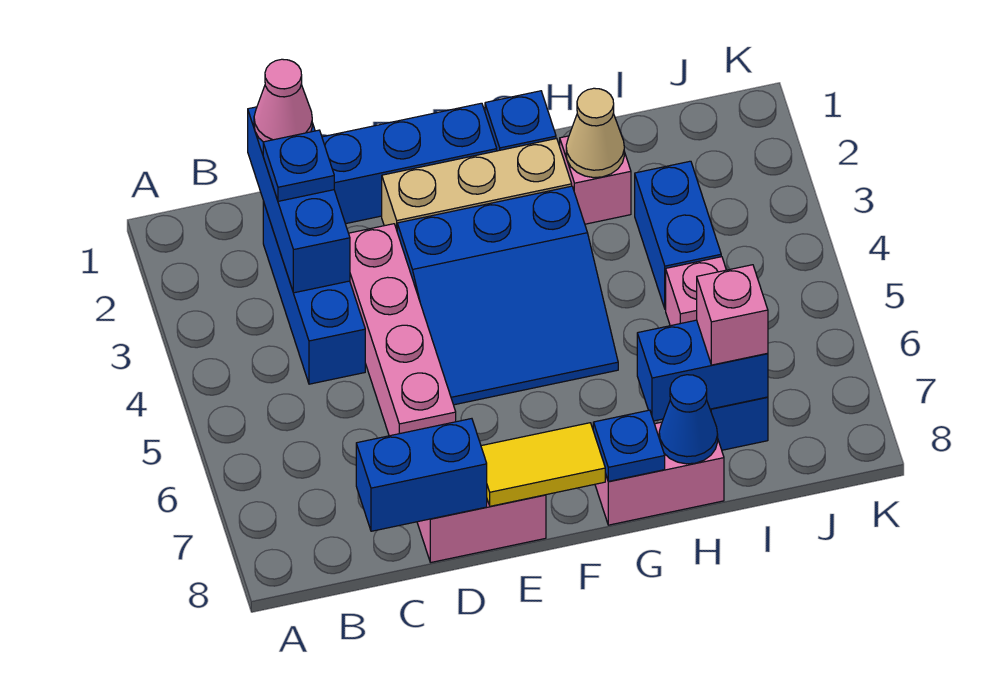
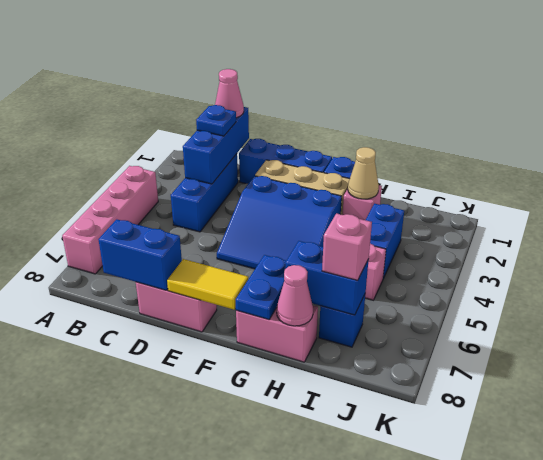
pink brick D3:D6 level 1 -> pink brick A4:A7 level 1
blue plate G8 level 2 -> blue plate G7:G8 level 2
blue cone H8 level 2 -> pink cone H8 level 2

